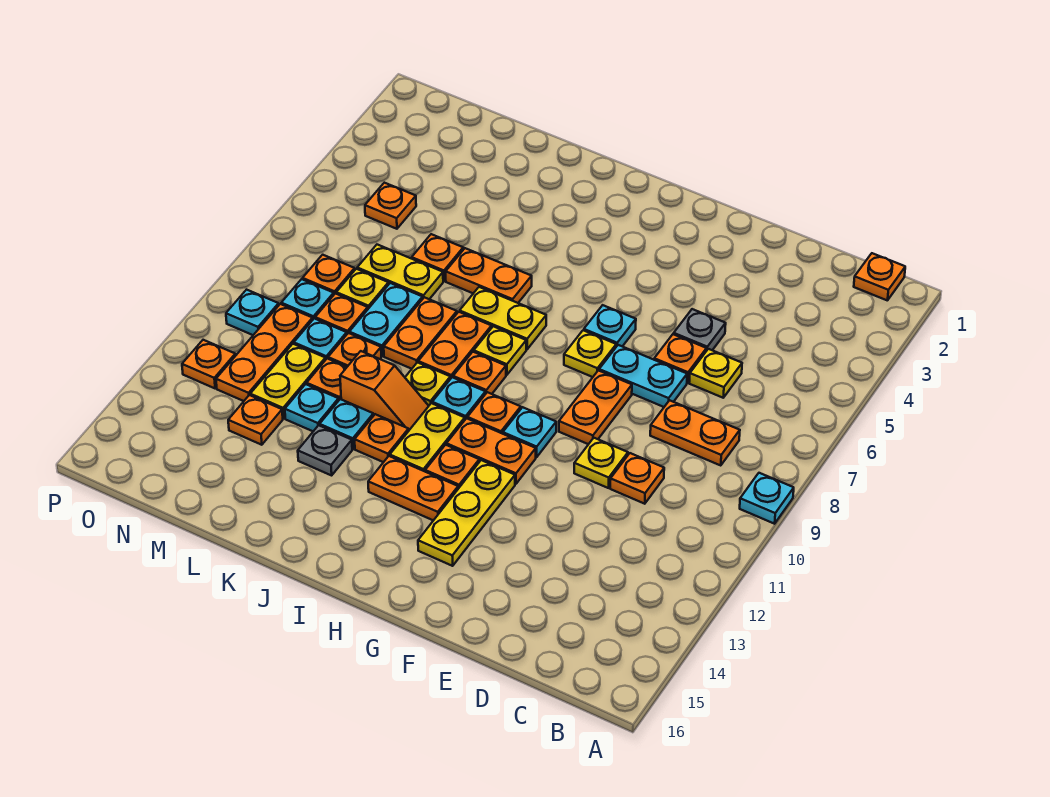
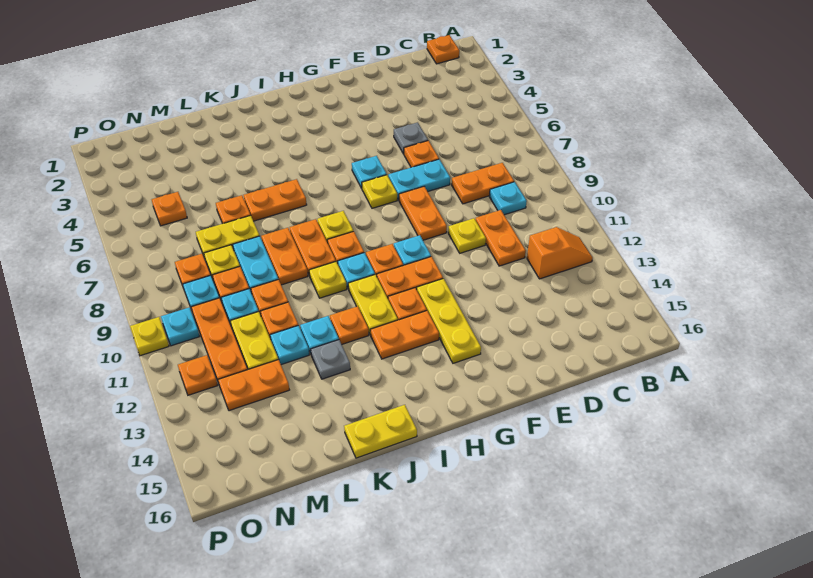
cyan plate A9 level 1 -> cyan plate C9 level 1
yellow plate D6 level 1 -> yellow plate P10 level 1
orange plate D10 level 1 -> orange plate D10:D11 level 1
yellow plate I7:J7 level 1 -> yellow plate J16:K16 level 1
orange slope J11:K11 level 1 top K -> orange slope B12:C12 level 1 top C
orange plate M13 level 1 -> orange plate M13:N13 level 1

